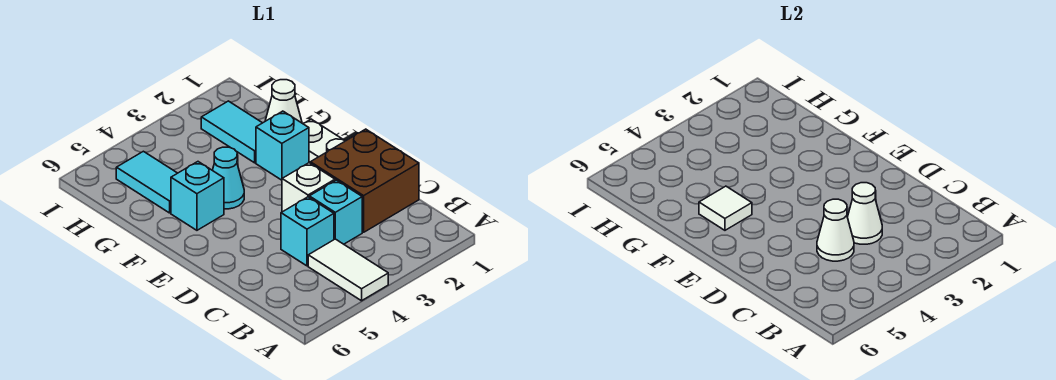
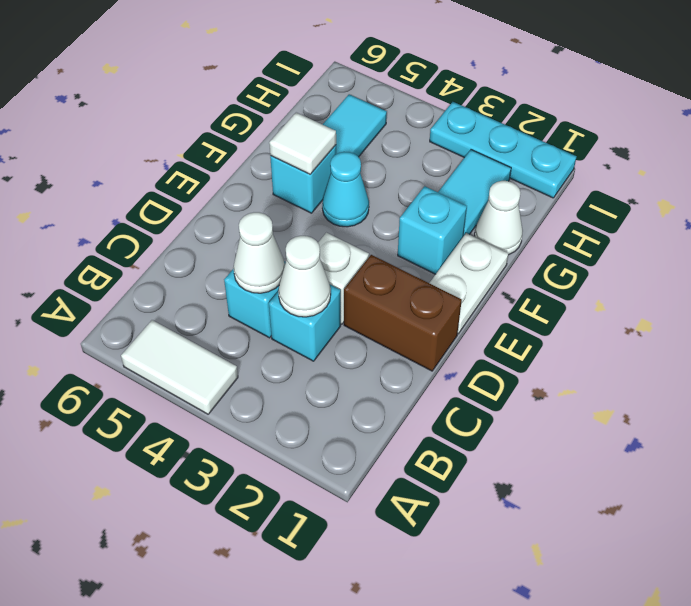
white tile A4:B4 level 1 -> white tile A4:A5 level 1
brown brick C1:D2 level 1 -> brown brick D1:D2 level 1
none -> cyan plate I1:I3 level 1

